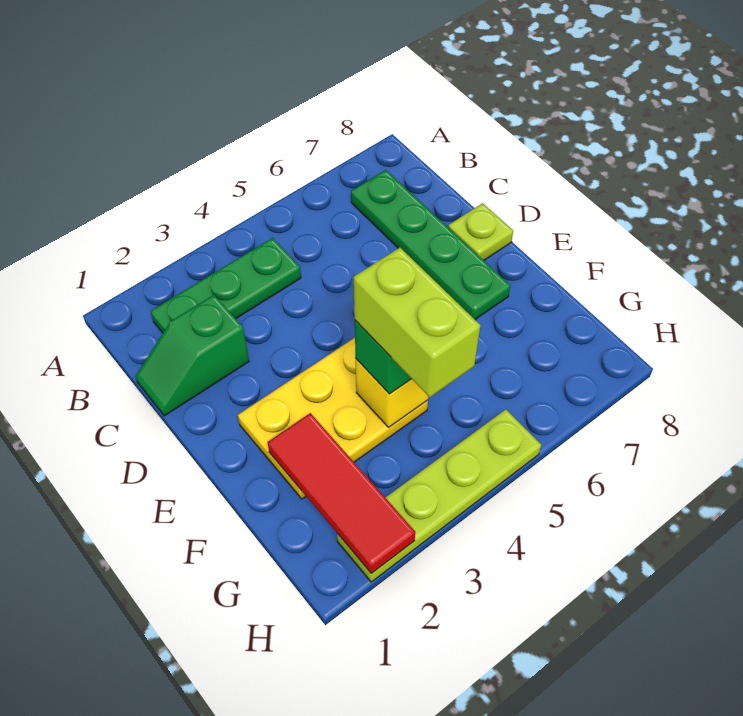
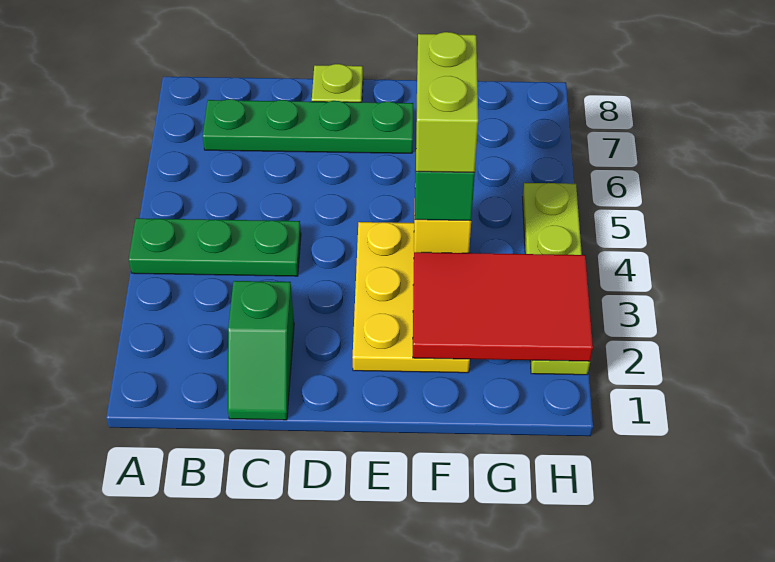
green plate B2:B4 level 1 -> green plate A4:C4 level 1
red tile F2:H2 level 2 -> red tile F2:H3 level 2
lime brick F4:G4 level 4 -> lime brick F4:F5 level 4

